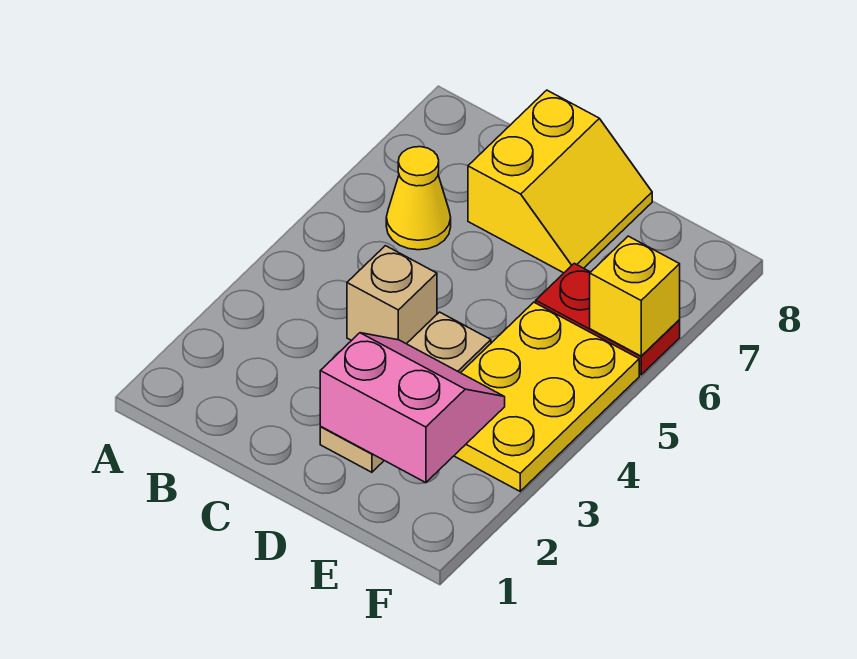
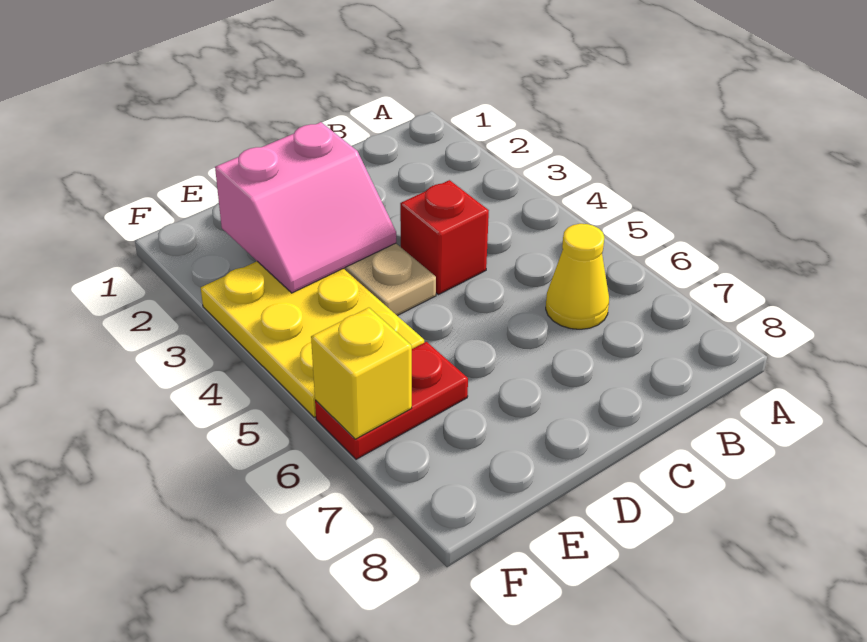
tan brick C4 level 1 -> red brick C4 level 1
yellow slope C7:D8 level 1 top C -> none

